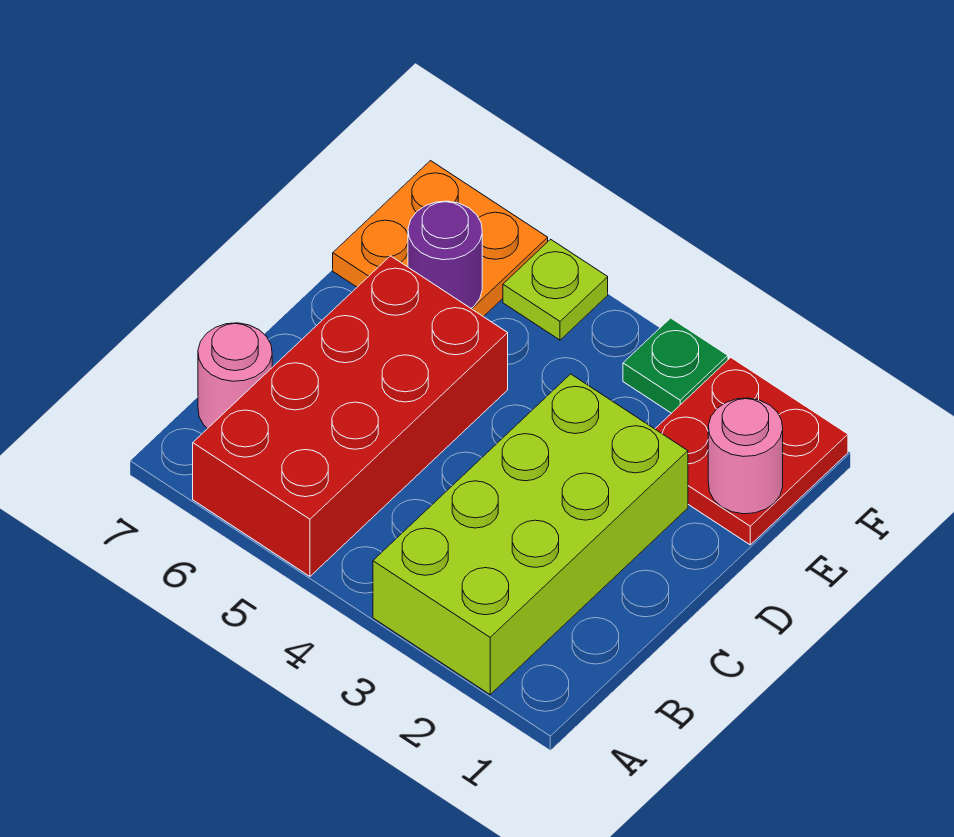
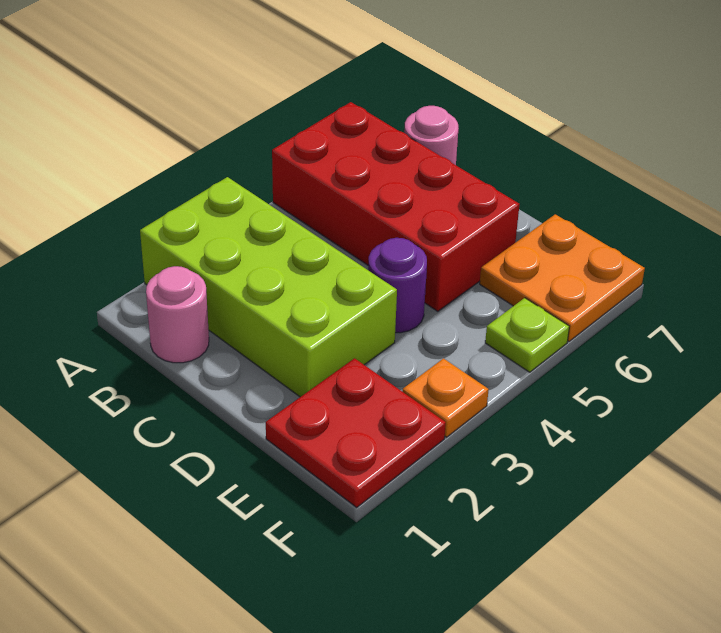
pink round brick E1 level 2 -> pink round brick B1 level 1
purple round brick E6 level 2 -> purple round brick D4 level 1
green plate F3 level 1 -> orange plate F3 level 1

